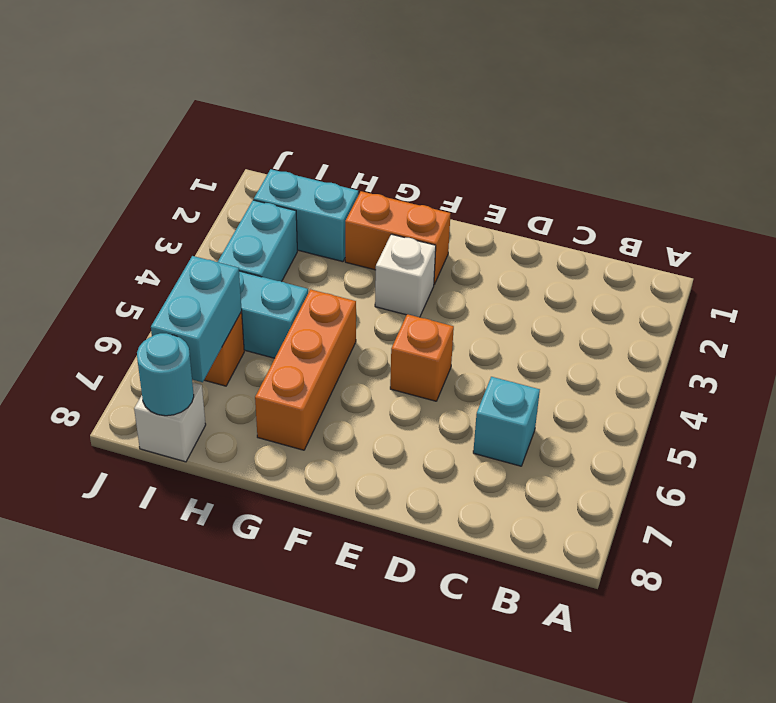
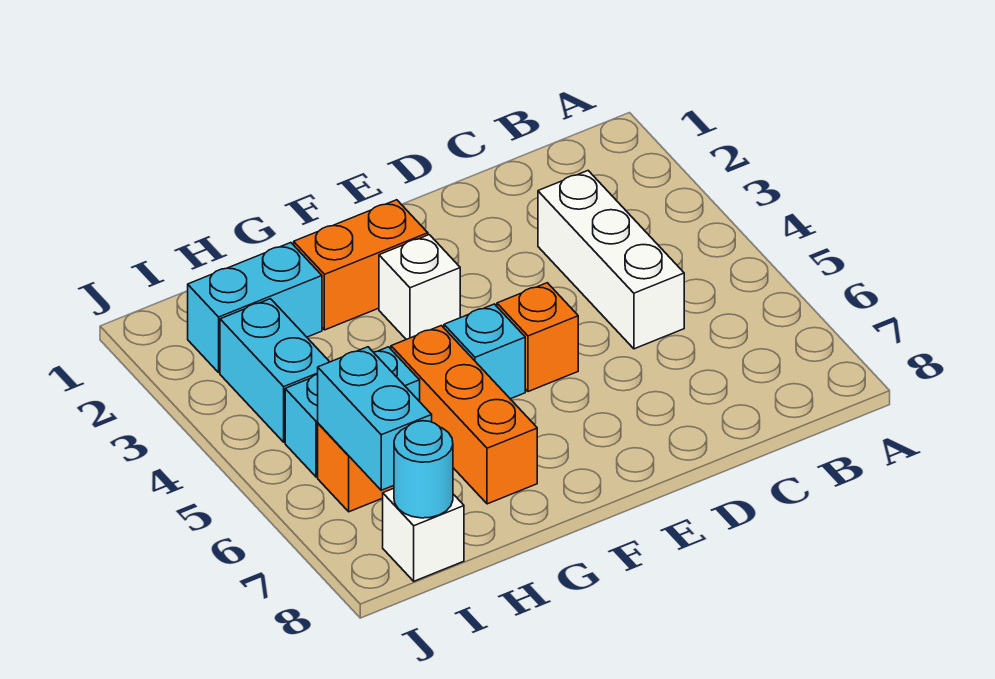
none -> white brick C3:C5 level 1
cyan brick C6 level 1 -> cyan brick F5 level 1

